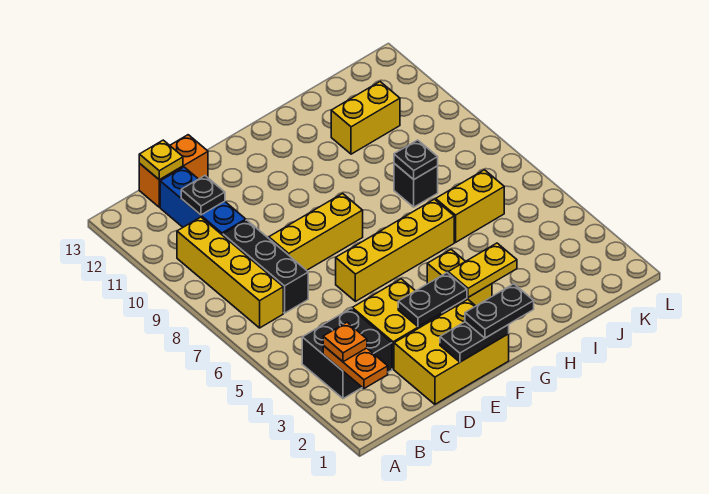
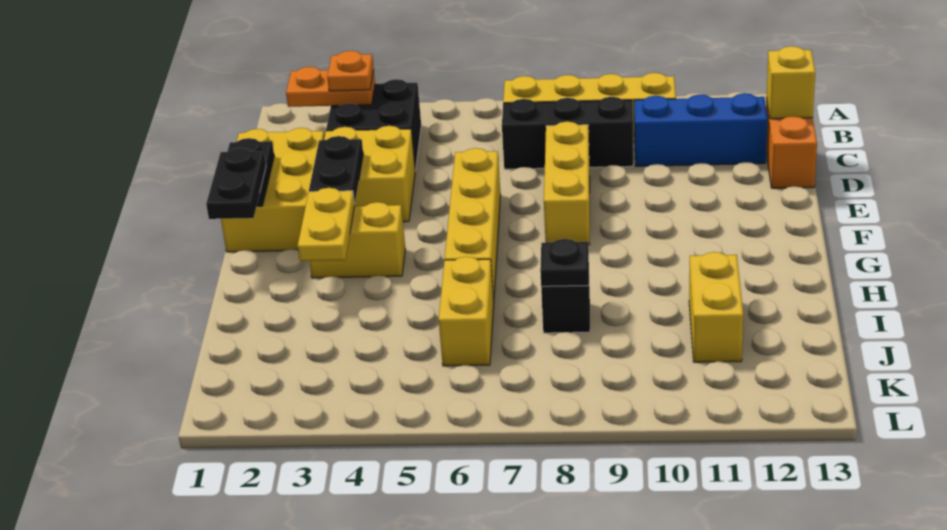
black plate C11 level 2 -> none
yellow plate C13 level 2 -> yellow brick C13 level 2

